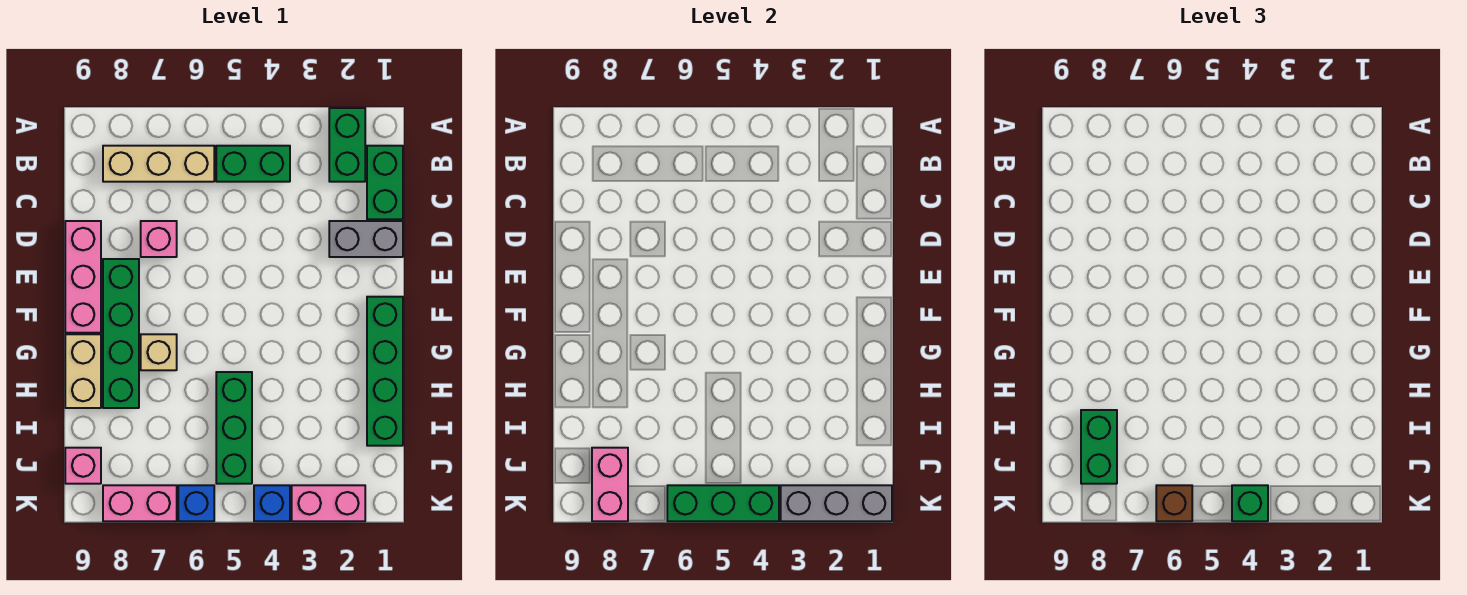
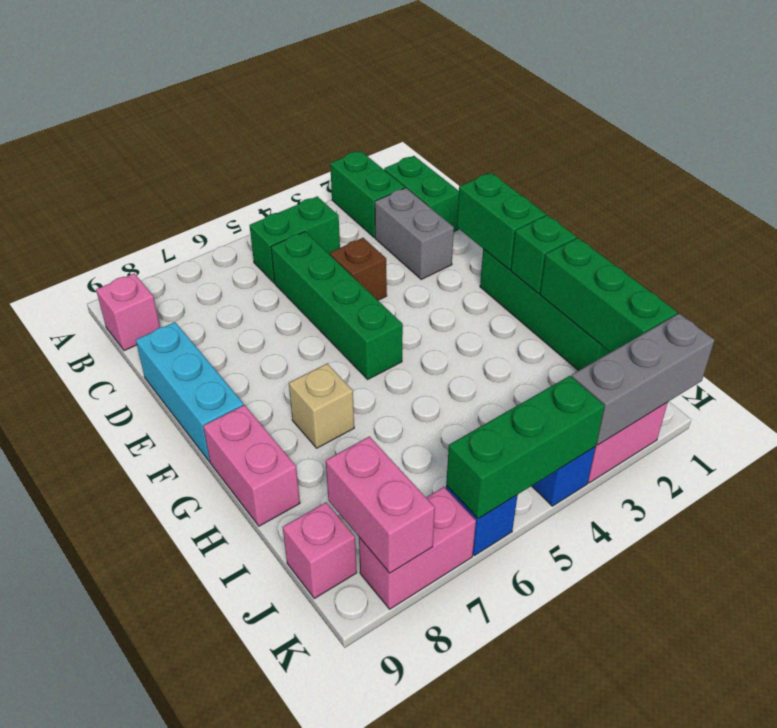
tan brick B6:B8 level 1 -> none
grey brick D1:D2 level 1 -> grey brick C2:D2 level 1
pink brick D7 level 1 -> pink brick B9 level 1
pink brick D9:F9 level 1 -> cyan brick D9:F9 level 1
green brick E8:H8 level 1 -> green brick C5:F5 level 1
tan brick G9:H9 level 1 -> pink brick G9:H9 level 1
green brick H5:J5 level 1 -> green brick H1:J1 level 2
green brick I8:J8 level 3 -> green brick E1:F1 level 2
green brick K4 level 3 -> green brick G1 level 2
brown brick K6 level 3 -> brown brick D4 level 1

